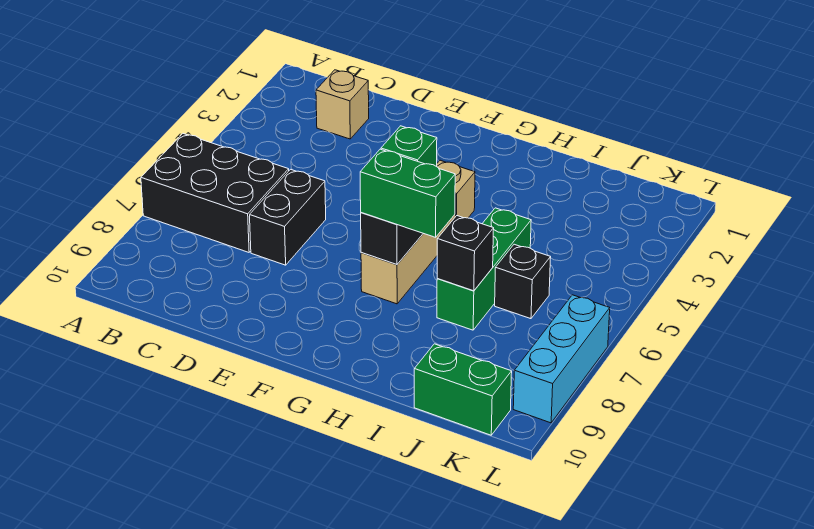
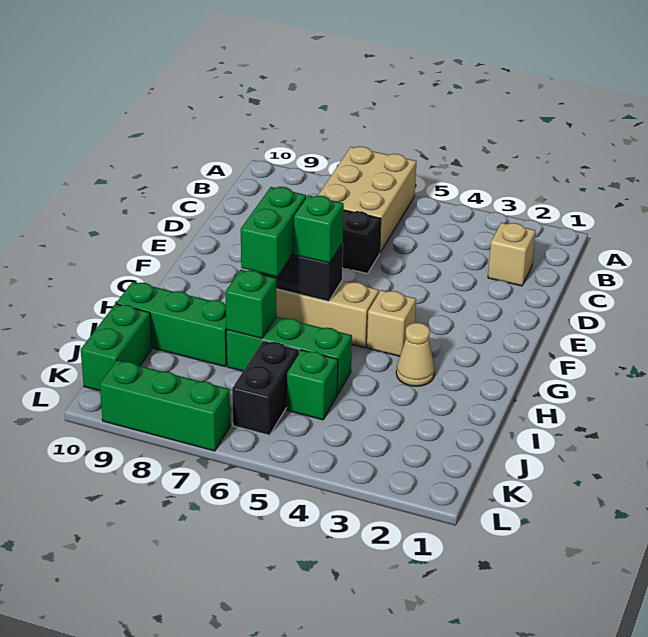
black brick A6:C7 level 1 -> tan brick A6:C7 level 1
none -> tan cone H3 level 1
black brick I7 level 2 -> green brick I7 level 2
none -> green brick I8:I10 level 1
none -> green brick J5 level 1
black brick J6 level 1 -> black brick J6:K6 level 1
cyan brick L7:L9 level 1 -> green brick L7:L9 level 1

